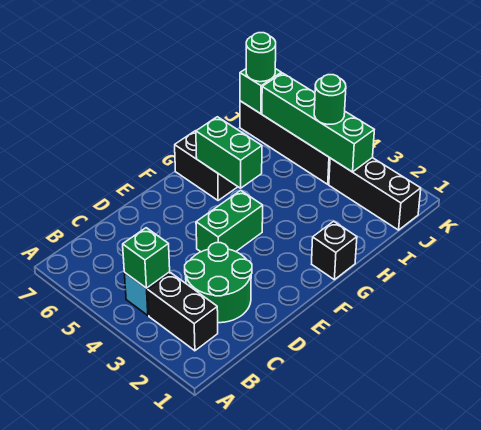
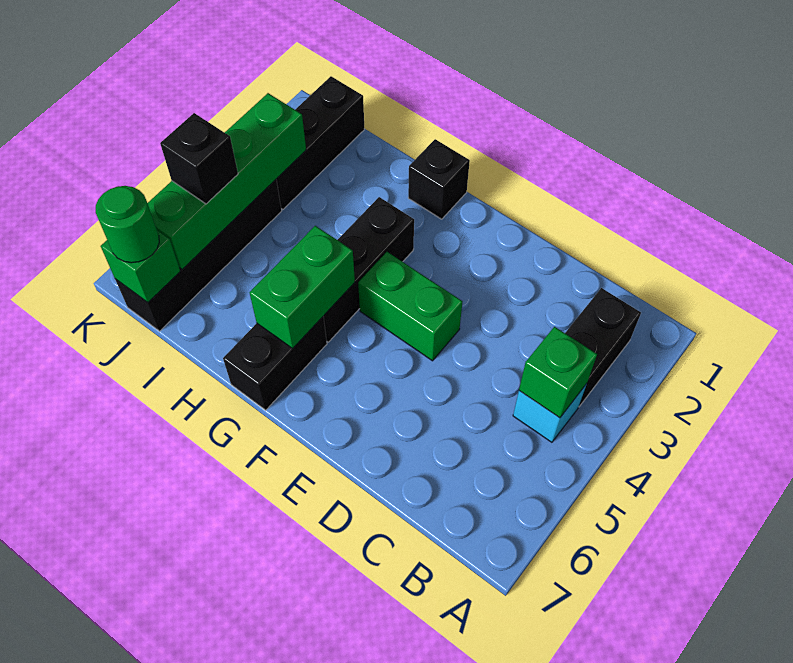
green round brick C2:D3 level 1 -> none
none -> black brick G3:G5 level 1
green round brick J4 level 3 -> none
none -> black brick J5 level 3

